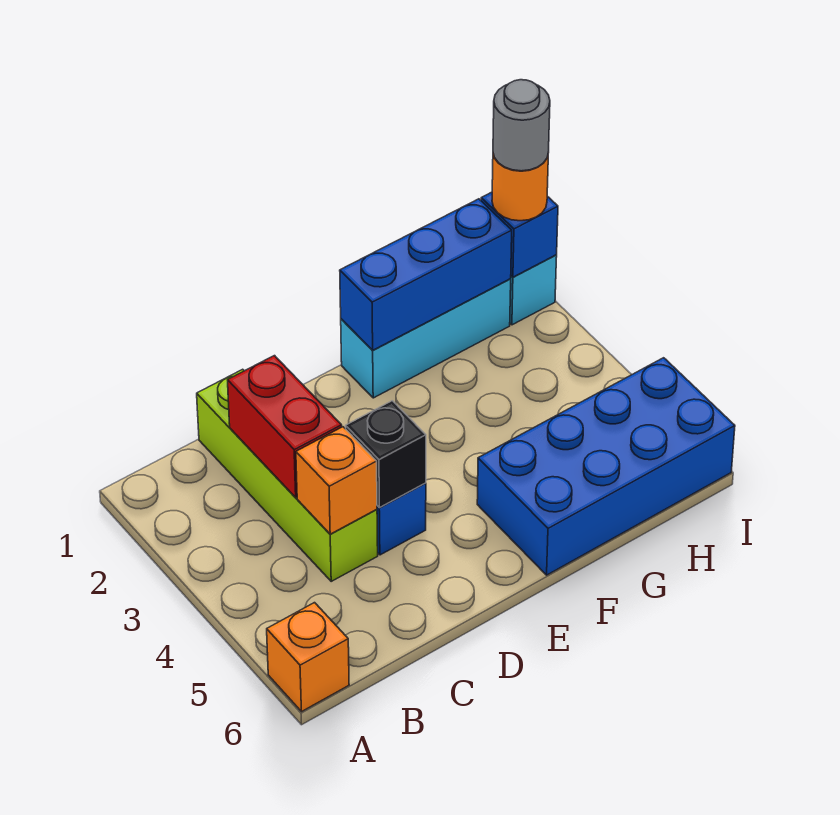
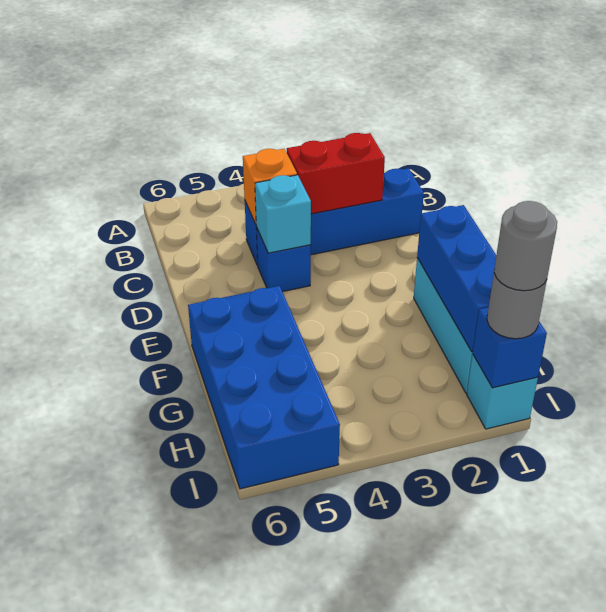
orange brick A6 level 1 -> none
lime brick C1:C4 level 1 -> blue brick C1:C4 level 1
black brick D4 level 2 -> cyan brick D4 level 2
orange round brick I1 level 3 -> grey round brick I1 level 3

